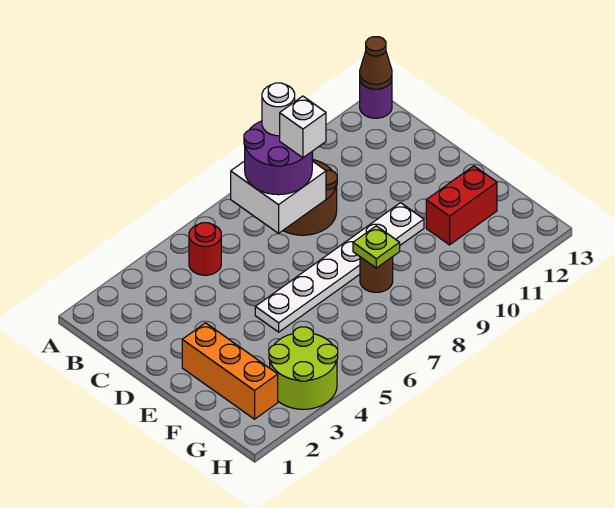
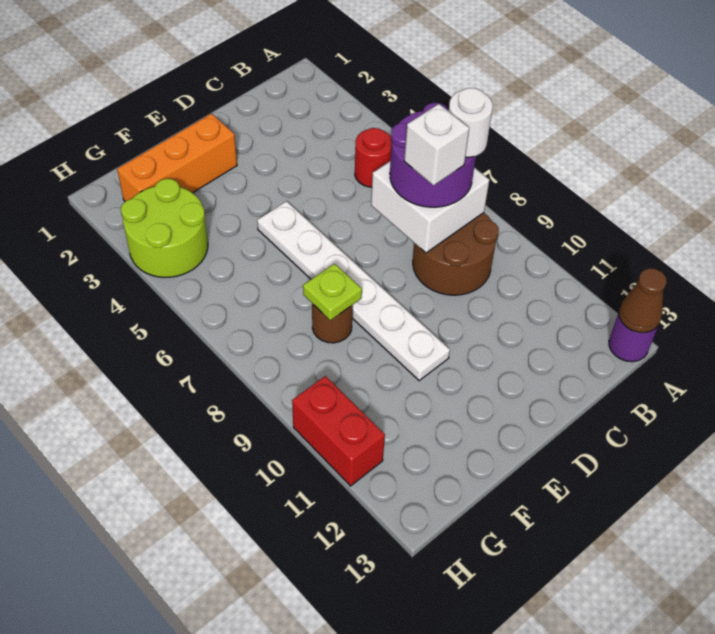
red brick F11:F12 level 1 -> red brick H10:H11 level 1

